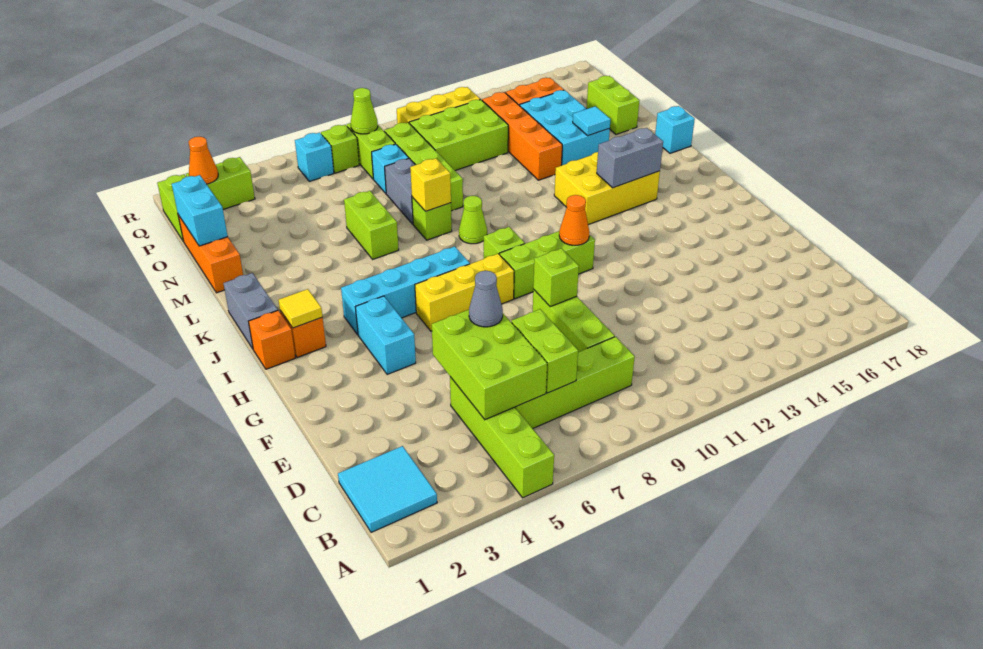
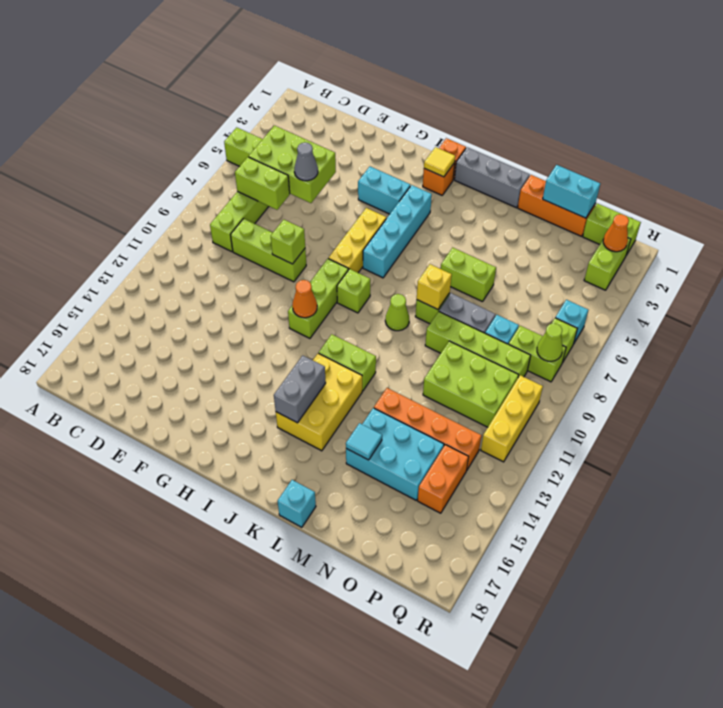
cyan tile B1:C2 level 1 -> none
grey brick J1:K1 level 1 -> grey brick J1:L1 level 1
lime brick N17:O17 level 1 -> lime brick J12:K12 level 1
lime brick O10:P12 level 1 -> lime brick N10:P11 level 1

